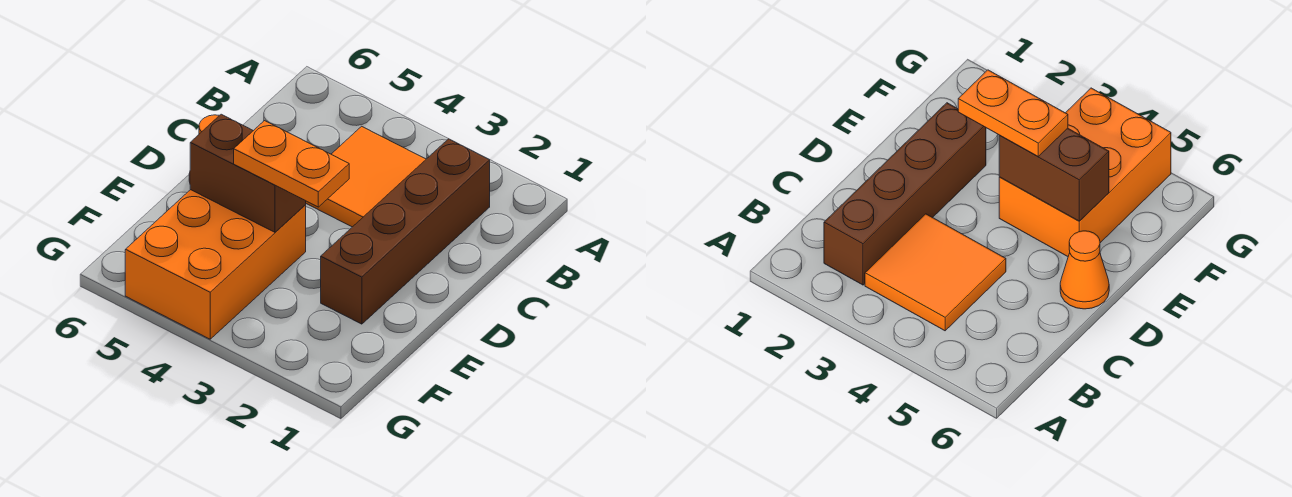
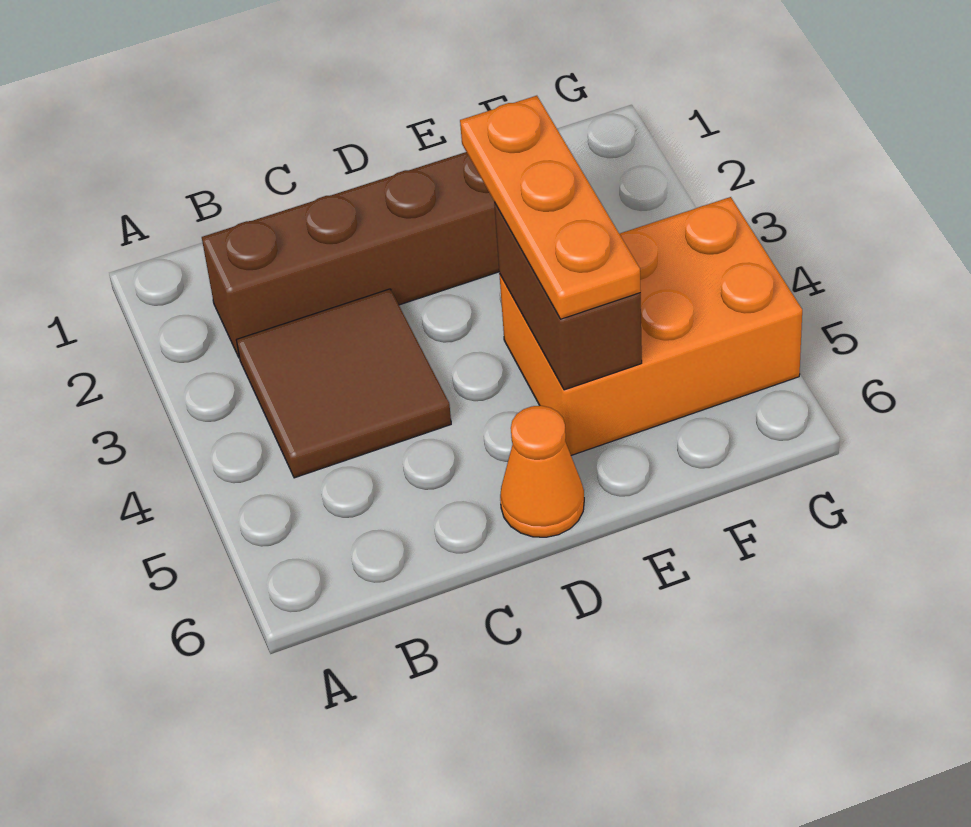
orange tile B3:C4 level 1 -> brown tile B3:C4 level 1
orange plate E3:E4 level 3 -> orange plate E3:E5 level 3

